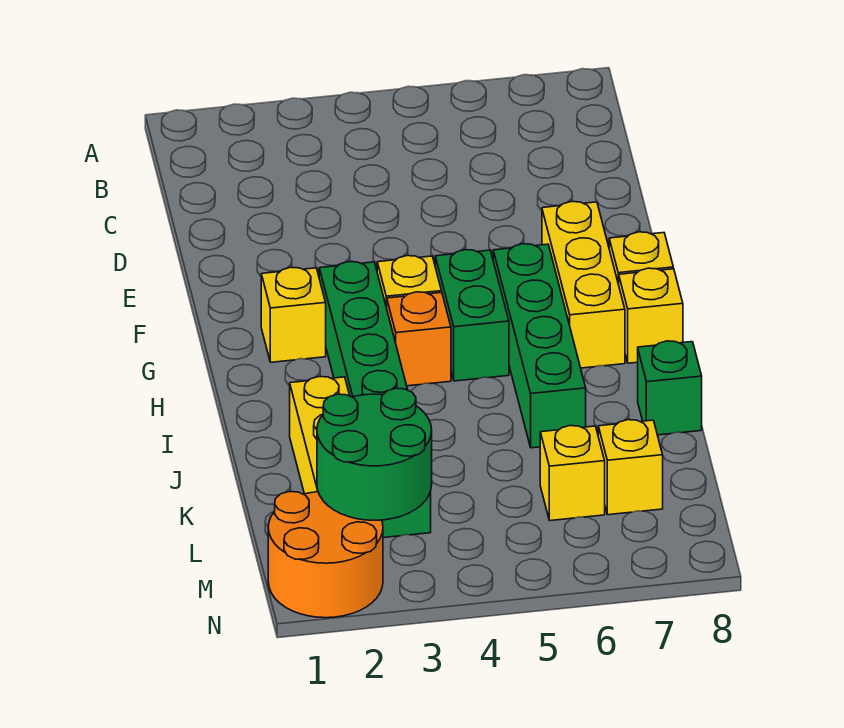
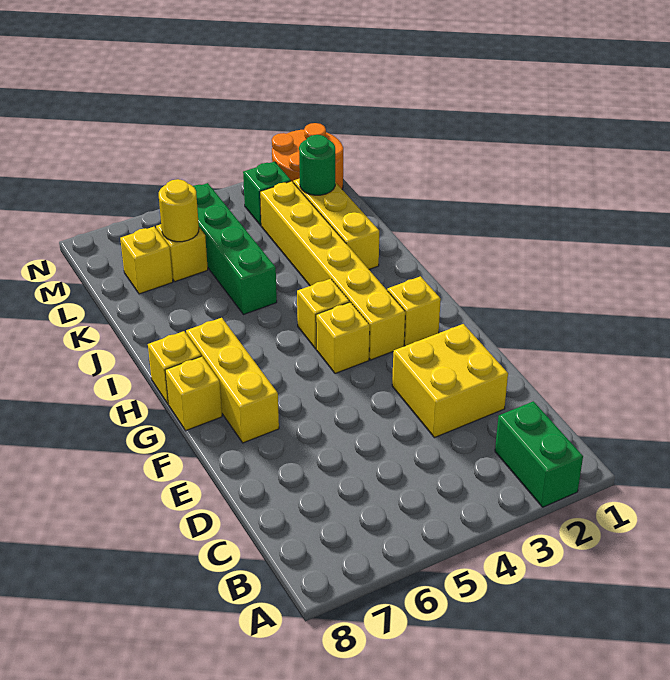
none -> yellow brick D2:E3 level 1
green brick G3:L3 level 1 -> yellow brick G3:L3 level 1
green brick G5:H5 level 1 -> green brick A2:B2 level 1
green brick G6:J6 level 1 -> green brick J5:M5 level 1
orange brick H4 level 1 -> yellow brick H4 level 1
green brick J8 level 1 -> green brick M3 level 1
green round brick L2:M3 level 2 -> green round brick L2 level 2
none -> yellow round brick L6 level 2

